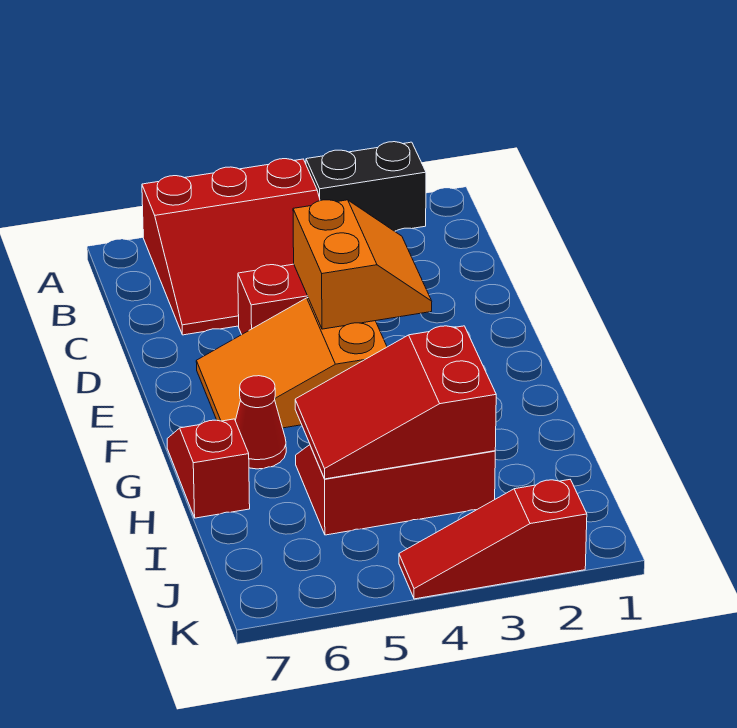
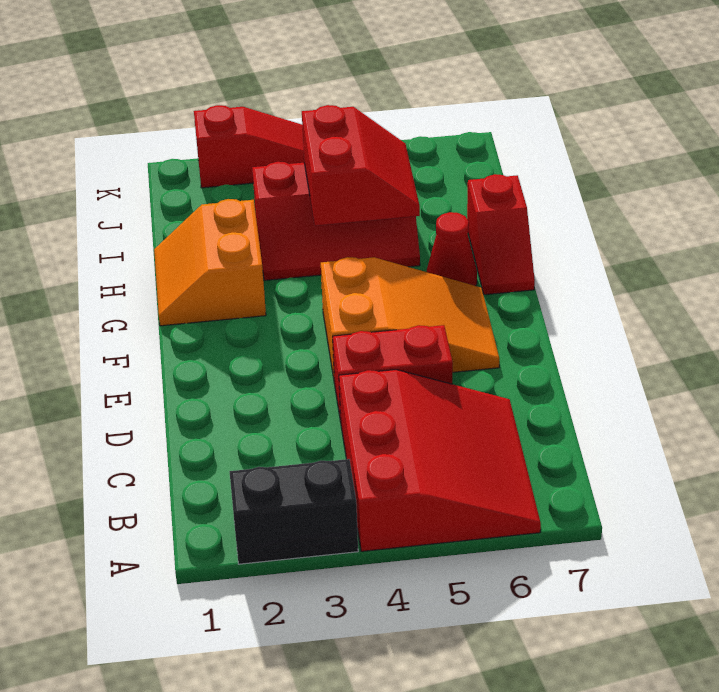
red slope A4:C6 level 1 top A -> red slope A4:C6 level 1 top 4
orange slope D3:E4 level 2 top 4 -> orange slope G1:H2 level 1 top 2
red slope H3:I5 level 2 top 3 -> red slope H4:I5 level 2 top 4

